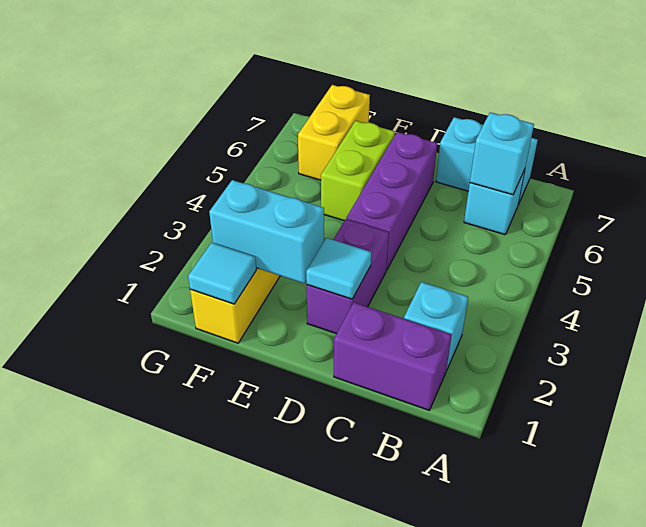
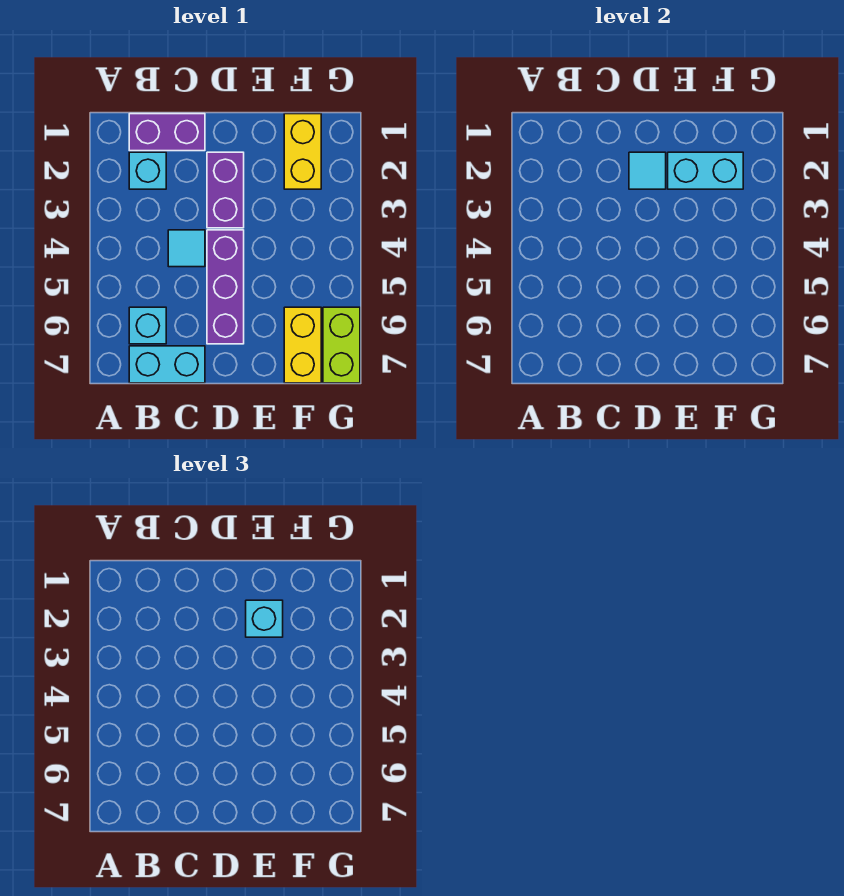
cyan brick B6 level 2 -> cyan brick E2 level 3
lime brick E5:E6 level 1 -> lime brick G6:G7 level 1
cyan tile F1 level 2 -> cyan tile C4 level 1

